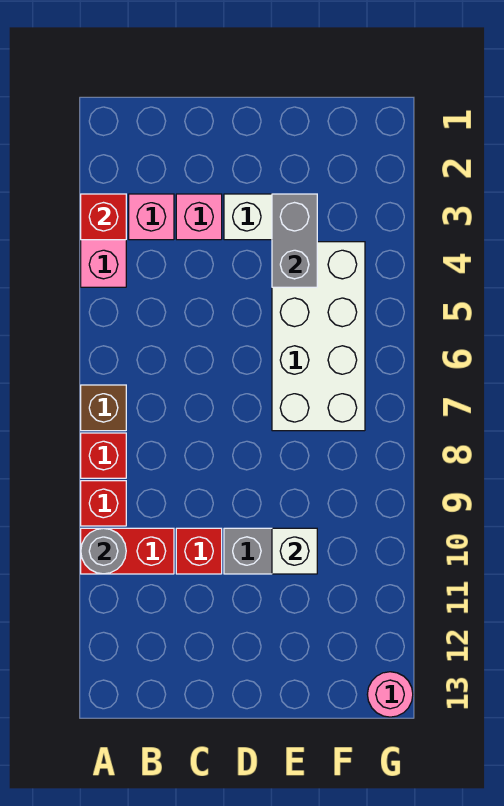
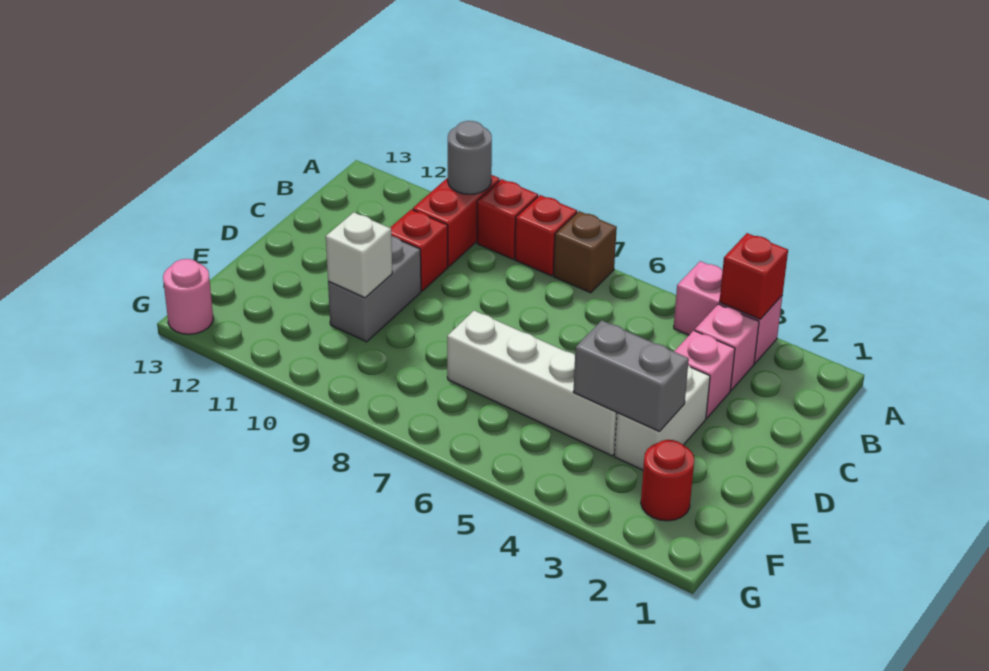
white brick E4:F7 level 1 -> white brick E4:E7 level 1
none -> red round brick F2 level 1

